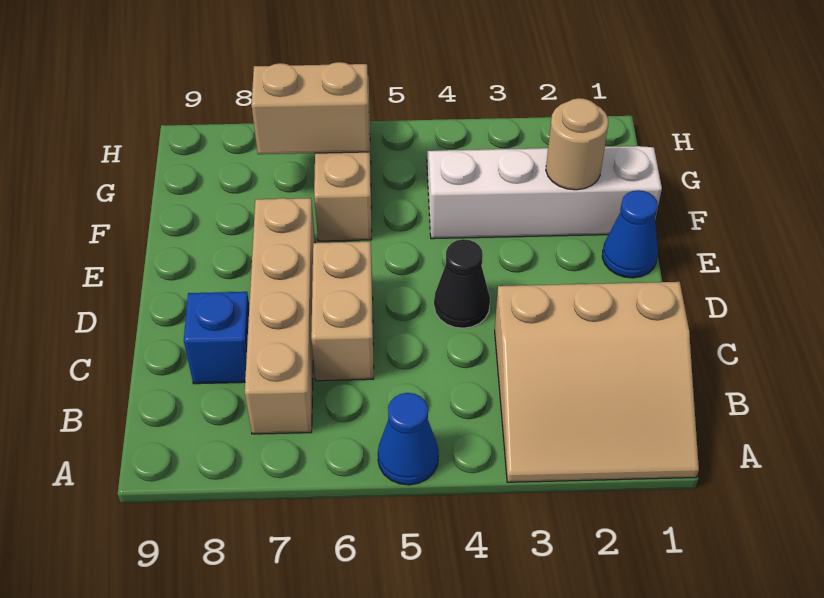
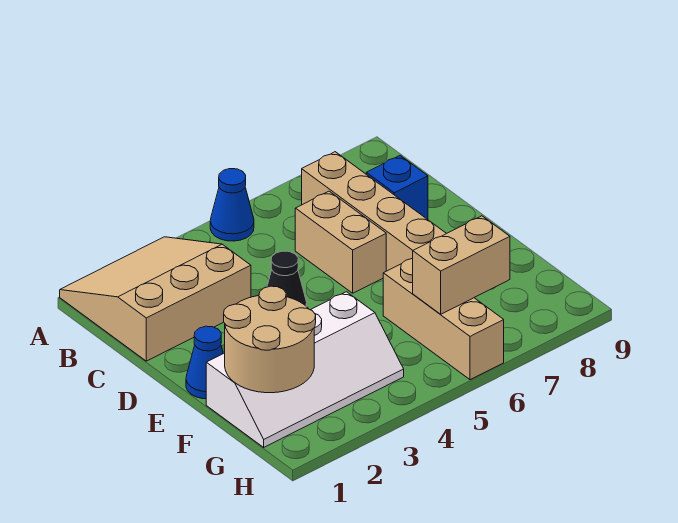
tan round brick F2 level 2 -> tan round brick F1:G2 level 2

